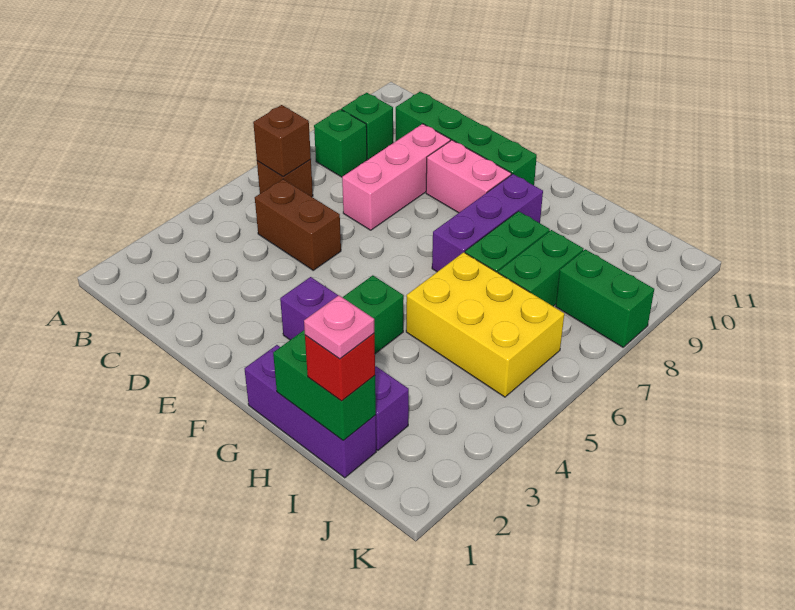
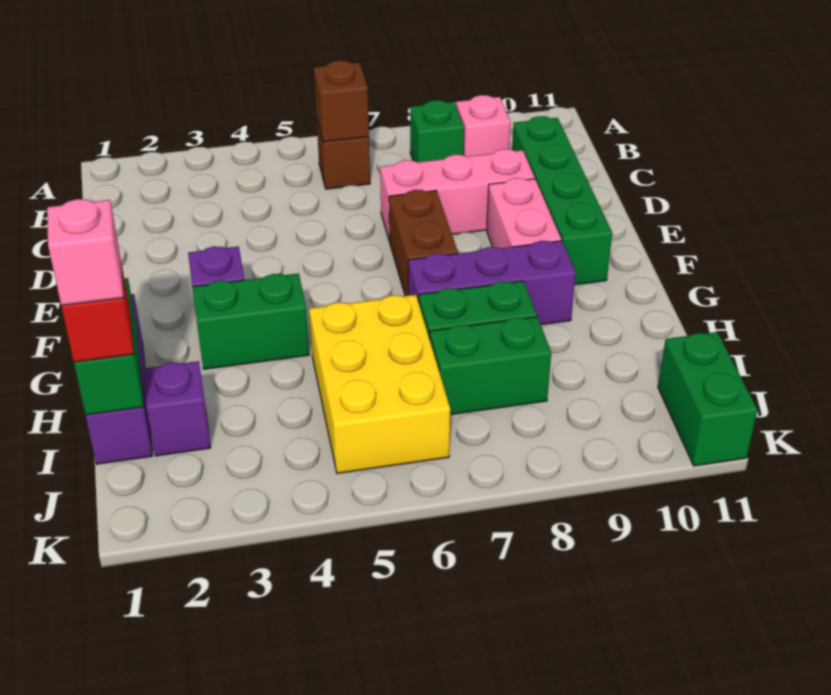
green brick B9 level 1 -> pink brick B9 level 1
brown brick C5:D5 level 1 -> brown brick E7:F7 level 1
pink plate I1 level 4 -> pink brick I1 level 4
green brick J8:K8 level 1 -> green brick J11:K11 level 1

